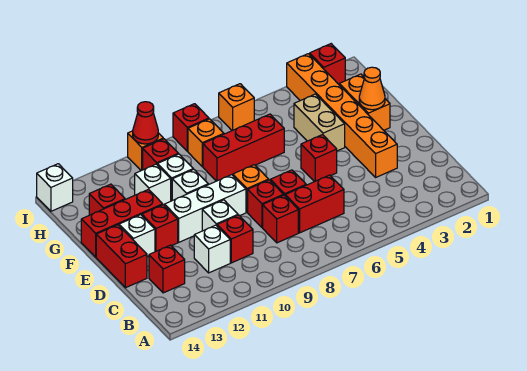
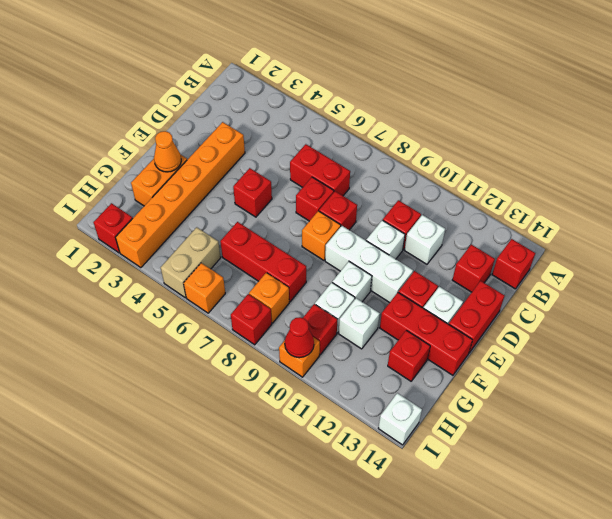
red brick C8 level 1 -> red brick B14 level 1
tan brick F4:G4 level 1 -> tan brick H5:I5 level 1

